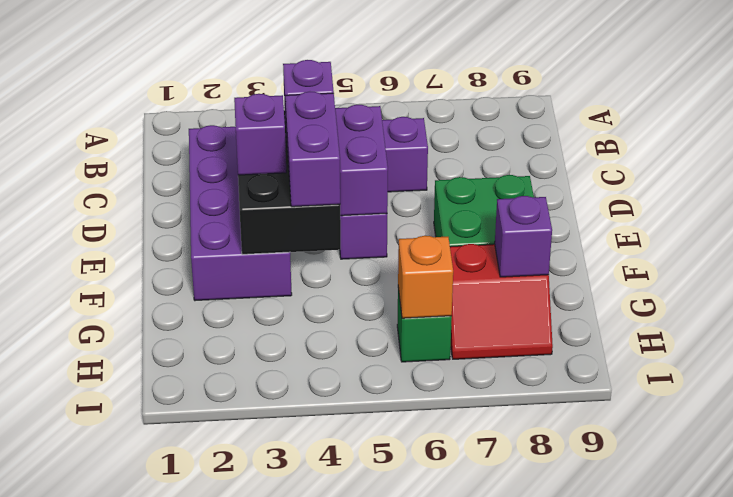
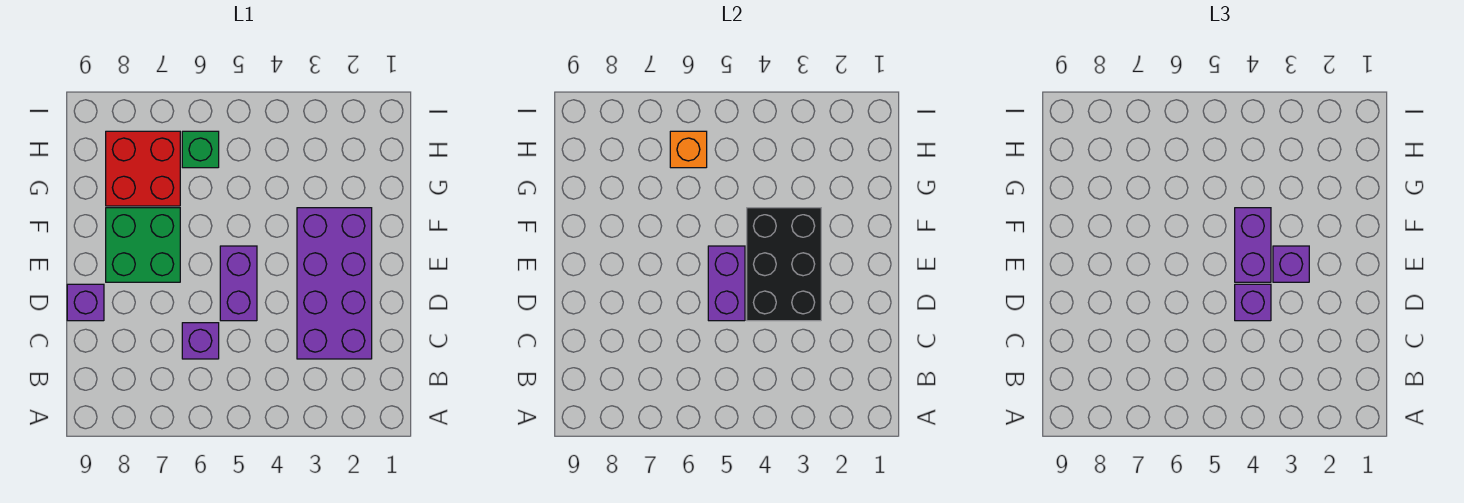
red slope G7:H8 level 1 top G -> red brick G7:H8 level 1
purple brick G8 level 2 -> purple brick D9 level 1

